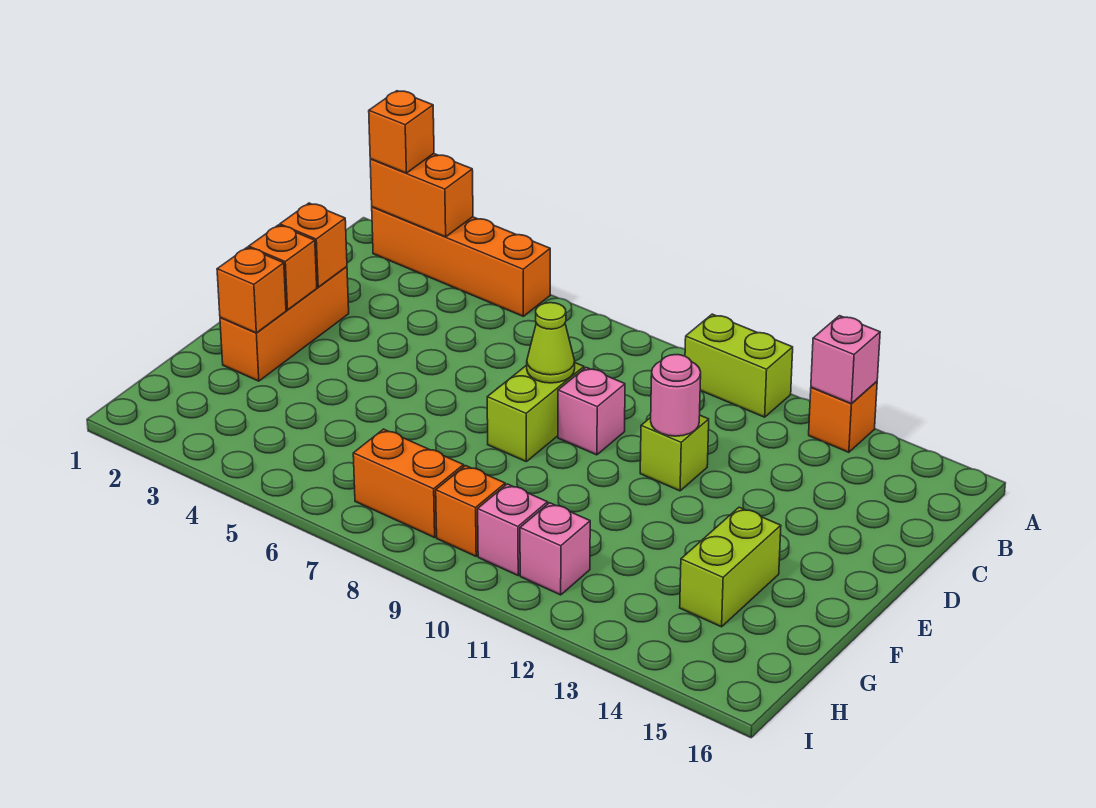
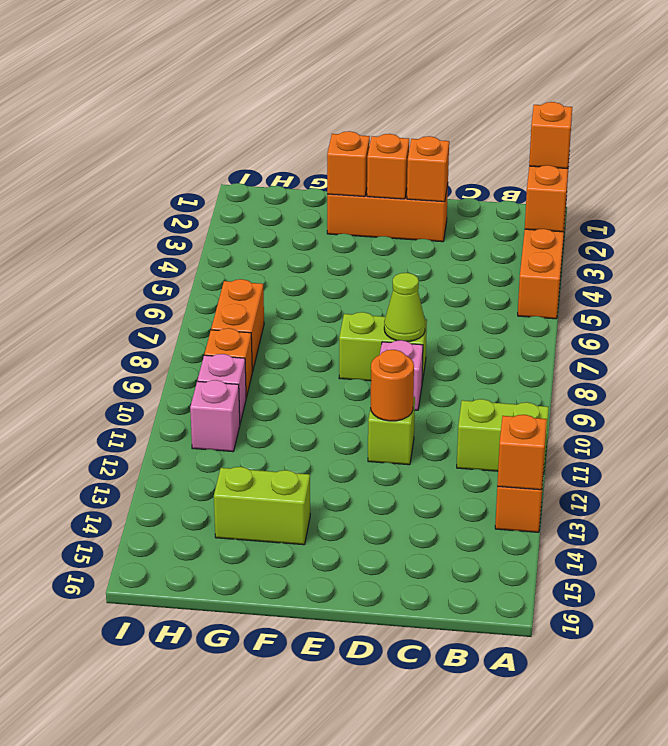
lime brick A10:A11 level 1 -> lime brick A11:B11 level 1
pink brick A13 level 2 -> orange brick A13 level 2
pink round brick D11 level 2 -> orange round brick D11 level 2

